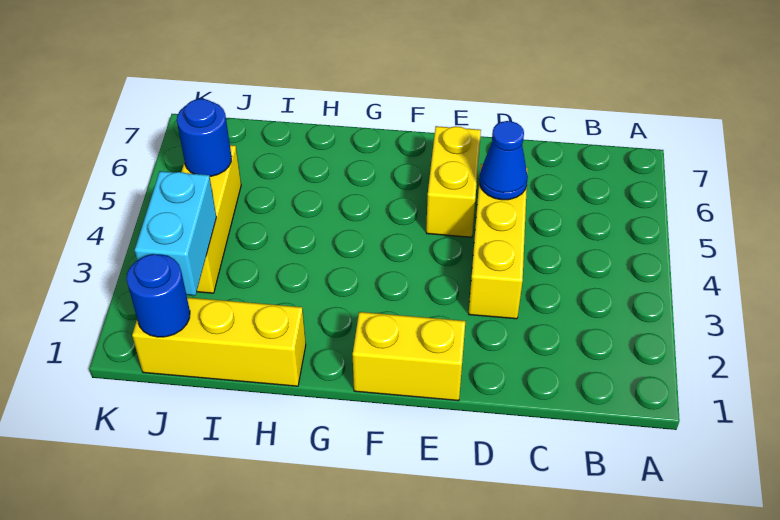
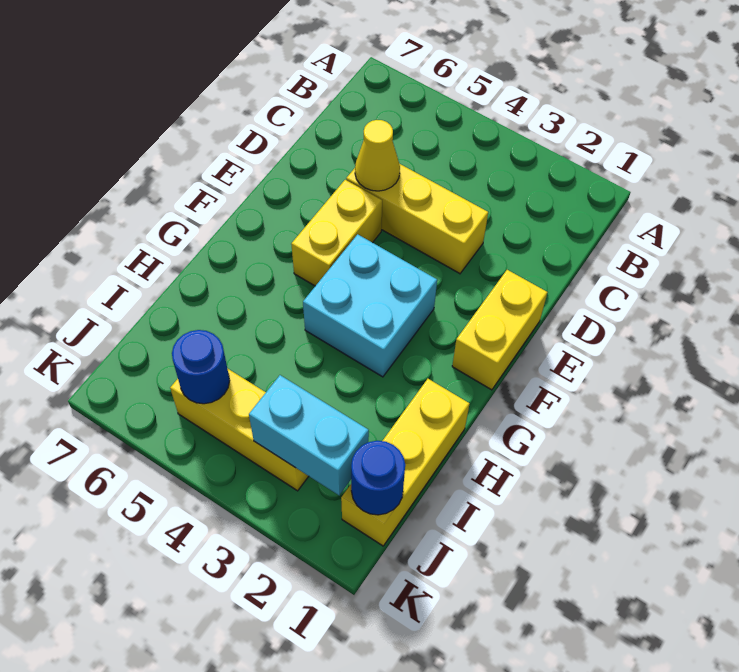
blue cone D5 level 2 -> yellow cone D5 level 2
yellow brick E5:E6 level 1 -> yellow brick E5:F5 level 1
none -> cyan brick F3:G4 level 1

